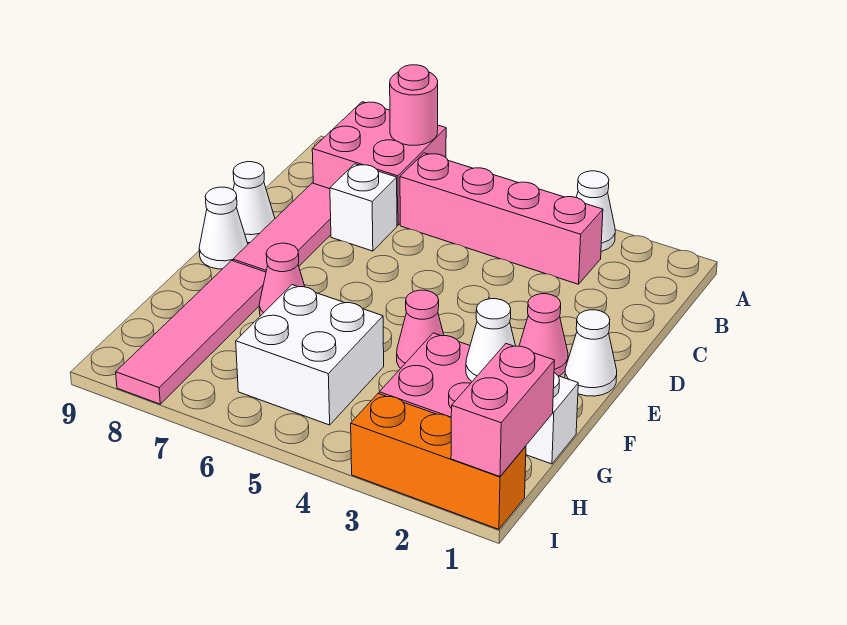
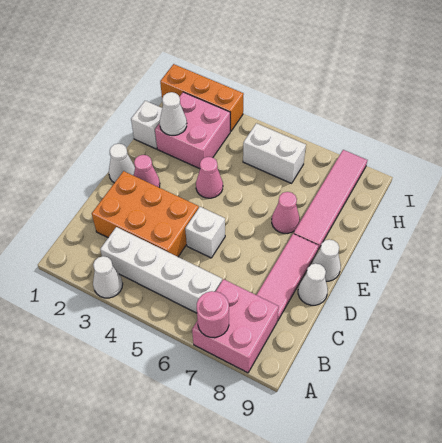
pink brick B3:B6 level 1 -> white brick B3:B6 level 1
none -> orange brick C2:D4 level 1
white brick C7 level 1 -> white brick D5 level 1
white brick G5:H6 level 1 -> white brick H5:H6 level 1
pink brick H1:I1 level 2 -> none

